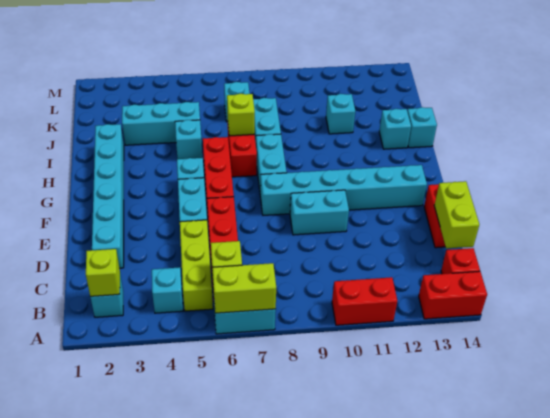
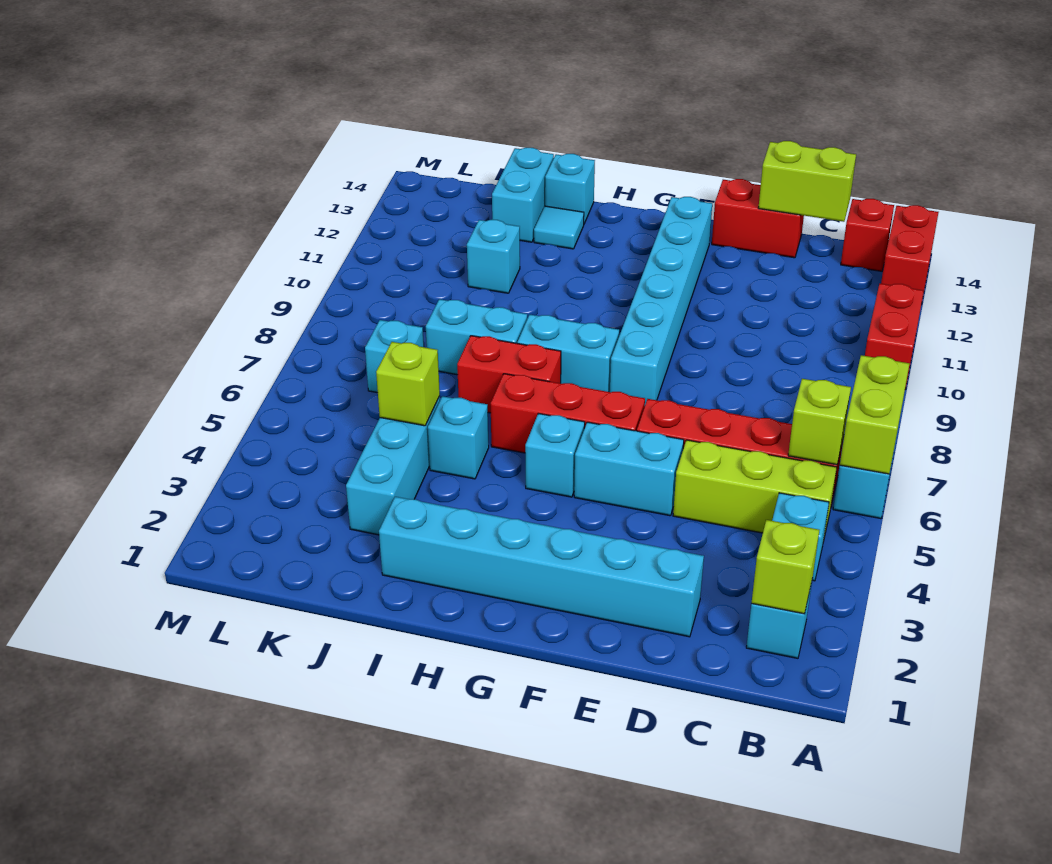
cyan brick E9:E10 level 1 -> cyan brick J13:J14 level 1
lime brick I7 level 2 -> lime brick J5 level 2
cyan brick I13 level 1 -> cyan tile I13 level 1

